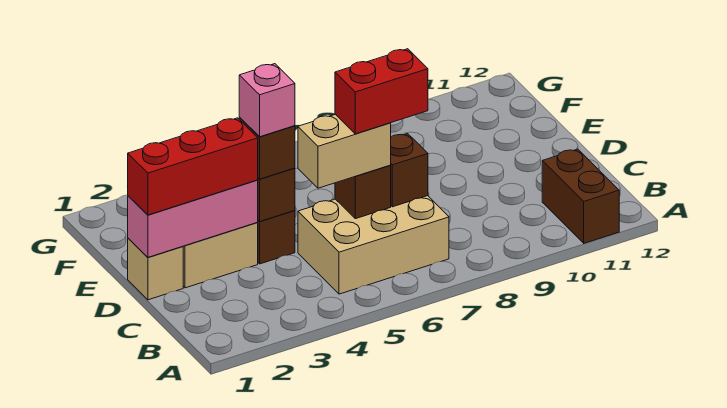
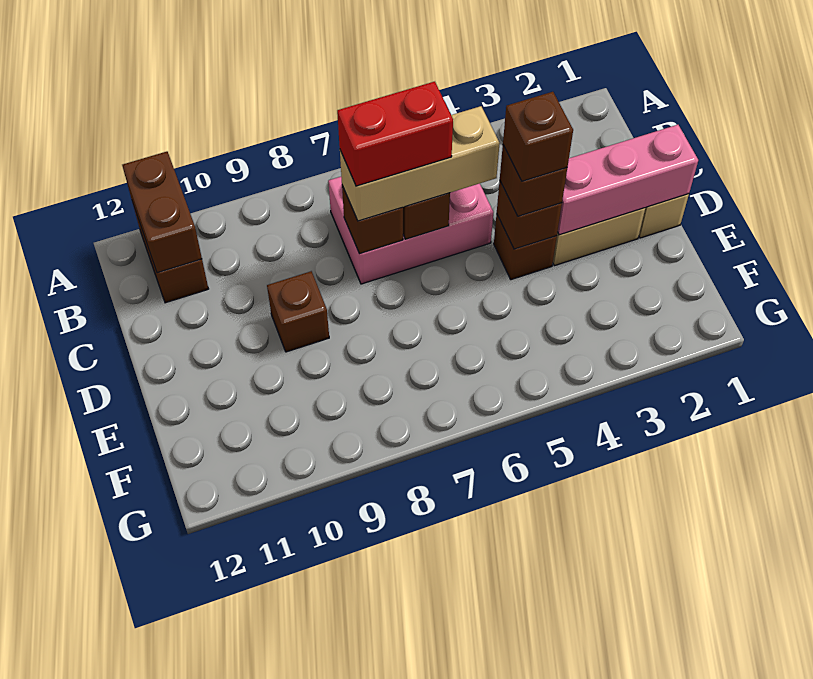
none -> brown brick A11:B11 level 2
tan brick B5:C7 level 1 -> pink brick B5:C7 level 1
tan brick C5:C6 level 3 -> tan brick C5:C7 level 3
red brick D1:D3 level 3 -> none
pink brick D4 level 4 -> brown brick D4 level 4
none -> brown brick D9 level 1

